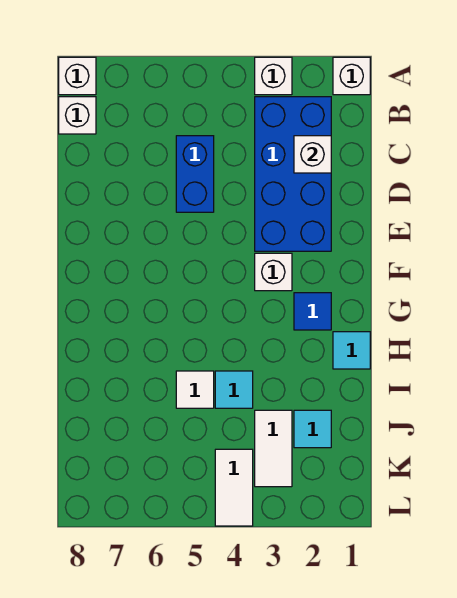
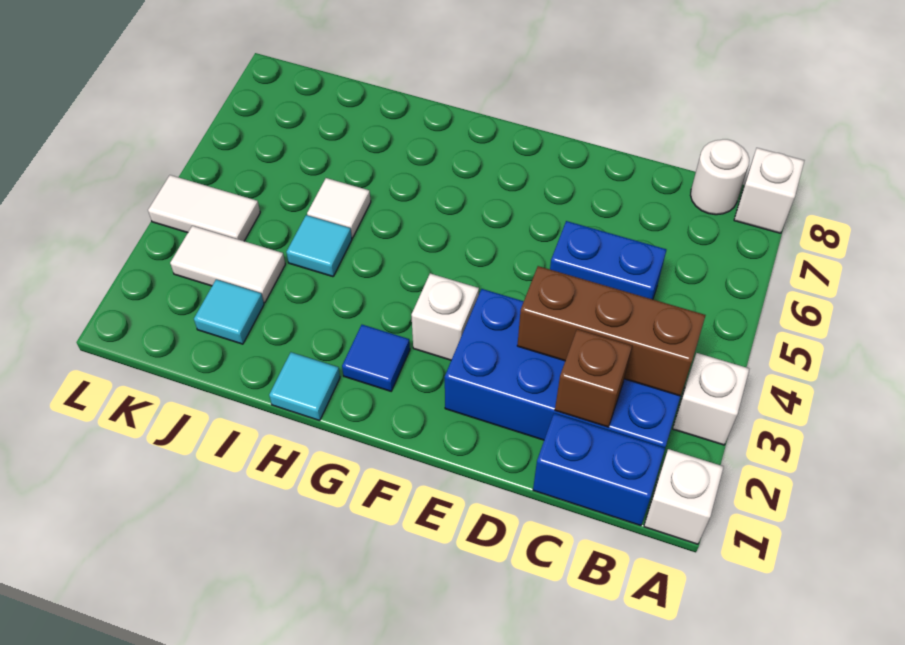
none -> blue brick B1:C1 level 1
none -> brown brick B3:D3 level 2
white brick B8 level 1 -> white round brick B8 level 1
white brick C2 level 2 -> brown brick C2 level 2

